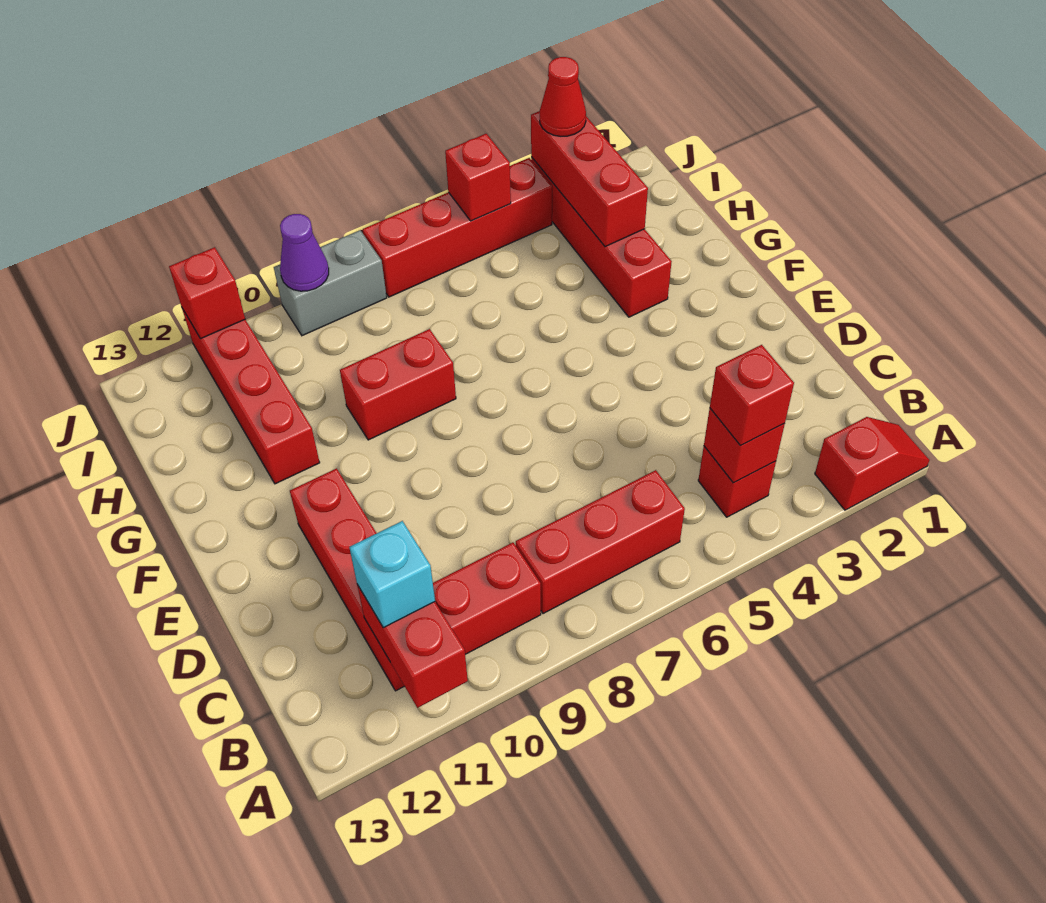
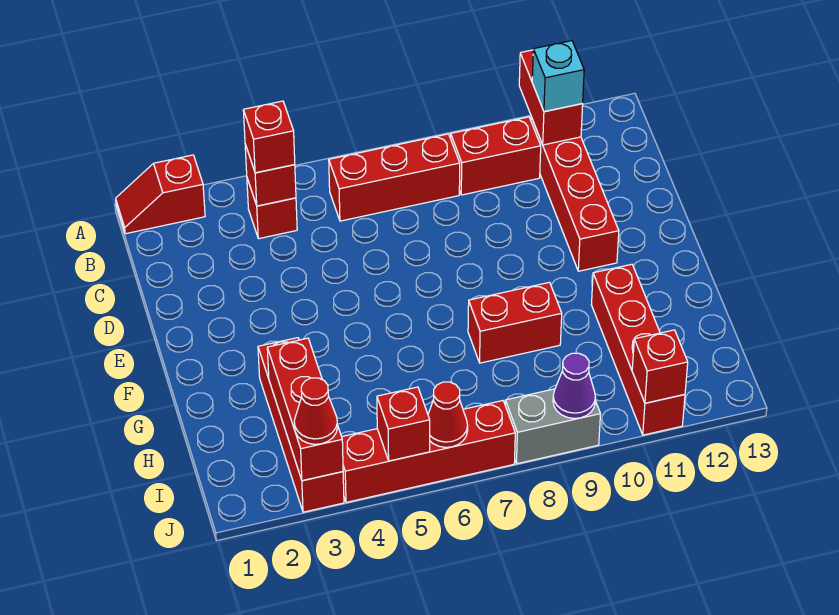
none -> red cone J6 level 2

